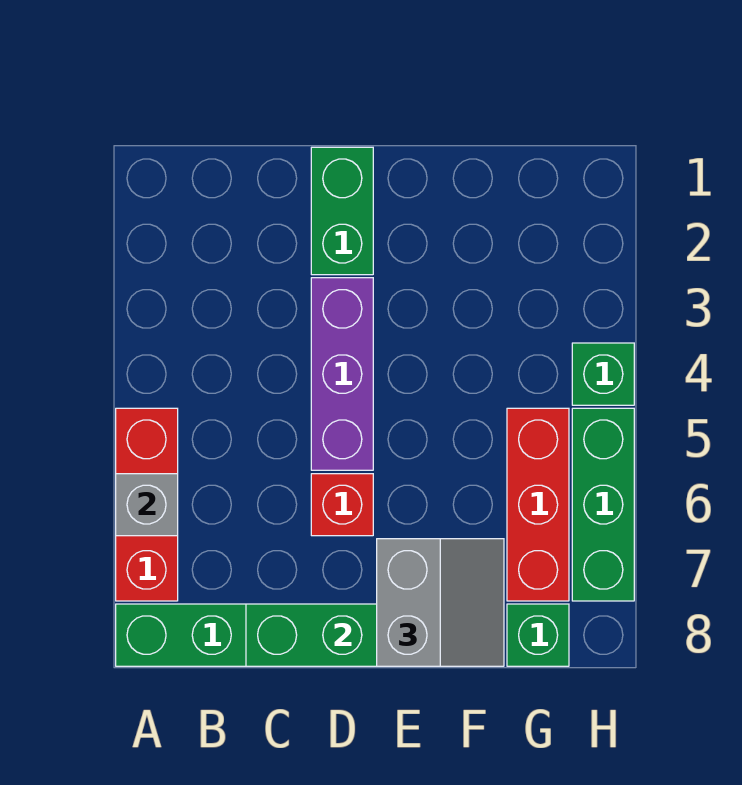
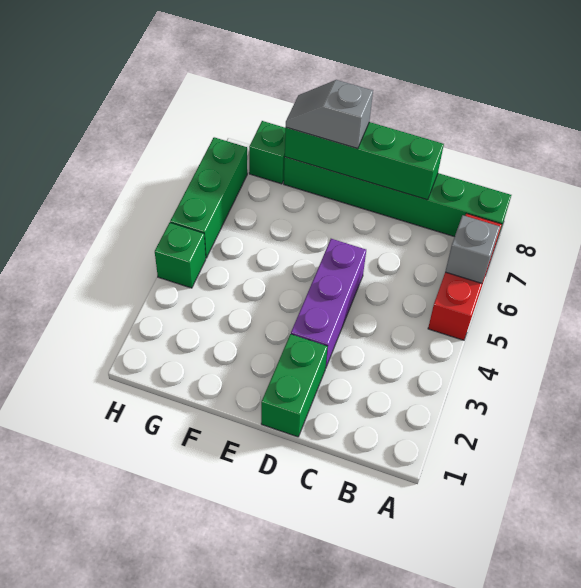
red brick D6 level 1 -> none
grey slope E7:F8 level 3 top E -> grey slope E8:F8 level 3 top E
red brick G5:G7 level 1 -> none

